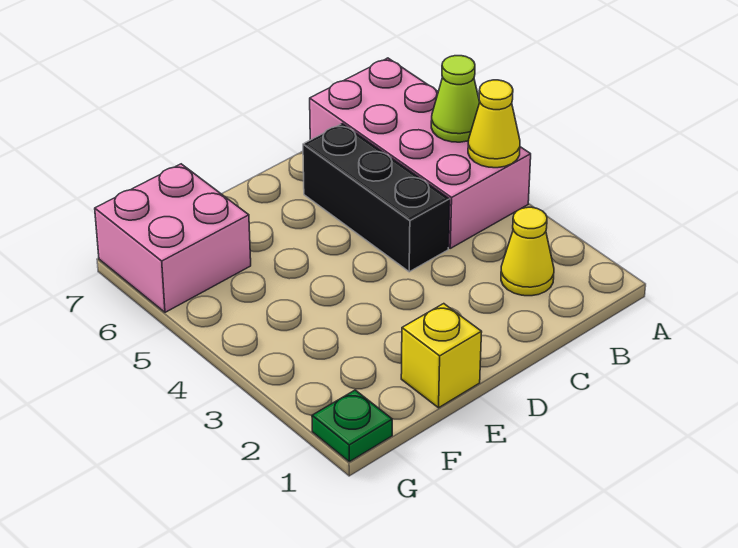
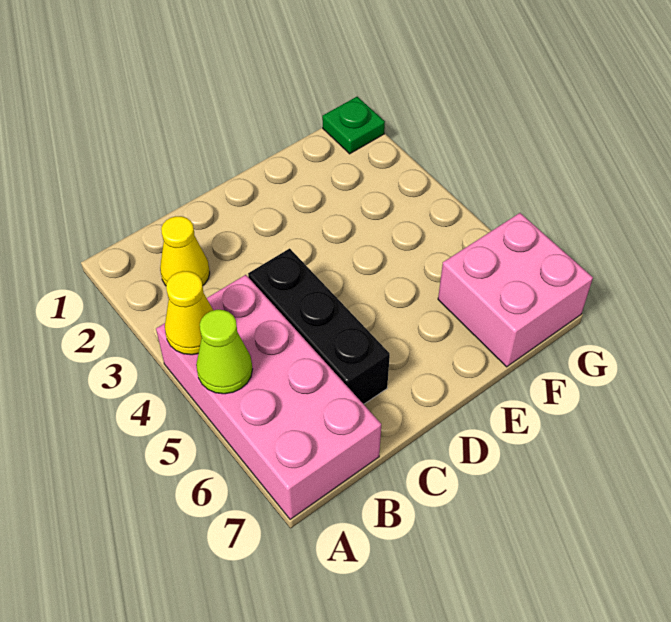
yellow brick E1 level 1 -> none

